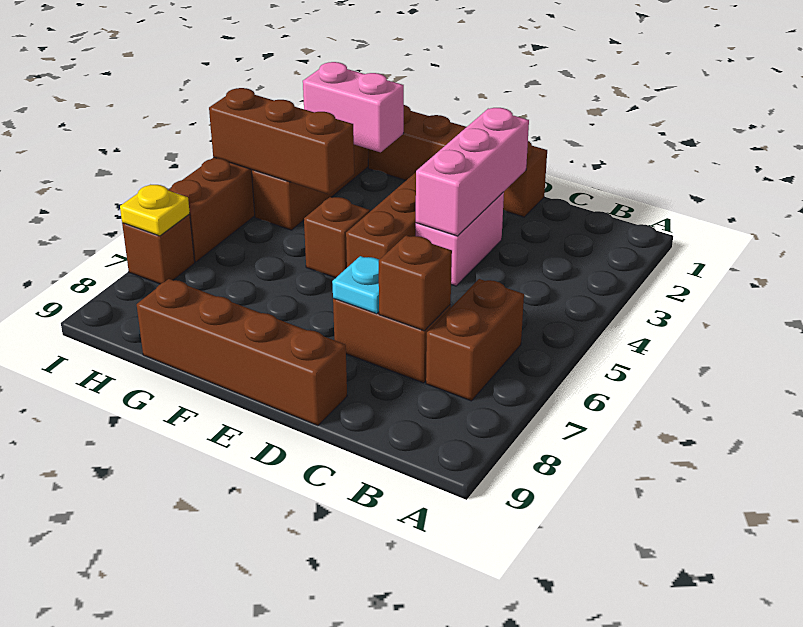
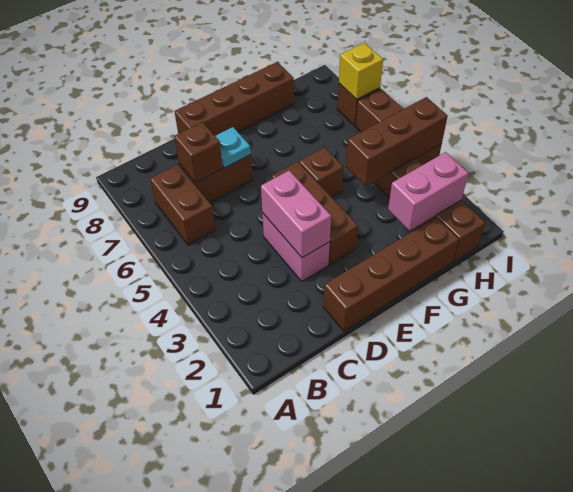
pink brick D2:D4 level 2 -> pink brick D3:D4 level 2
yellow plate I7 level 2 -> yellow brick I7 level 2

